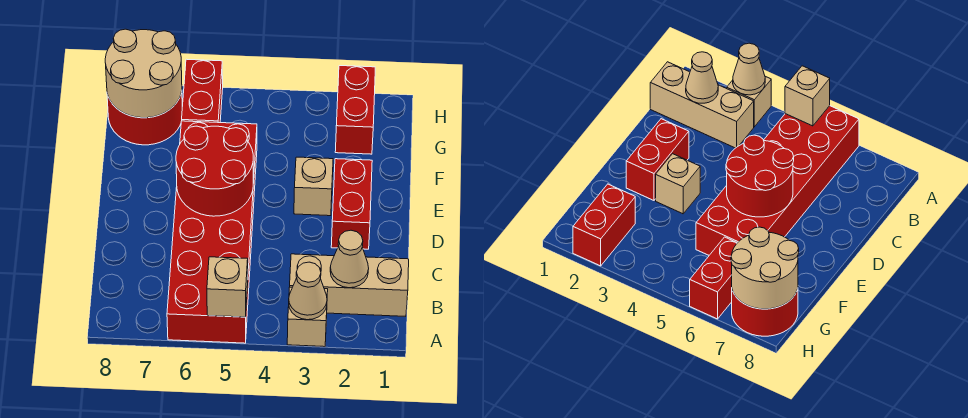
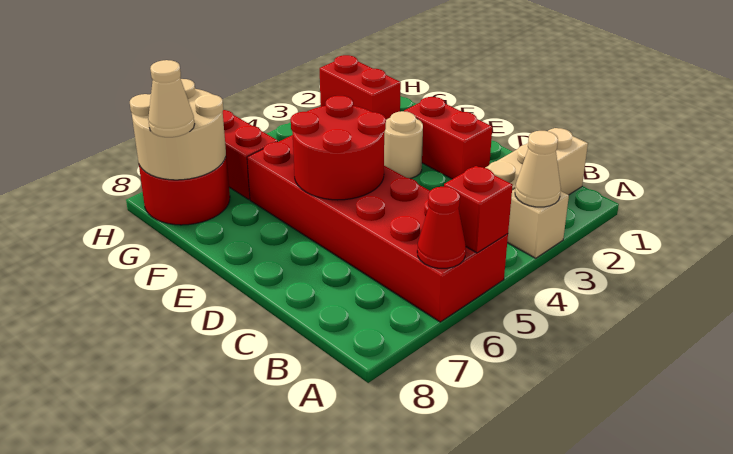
tan brick A5 level 2 -> red brick A5 level 2
none -> red cone A6 level 2
tan cone B2 level 2 -> tan cone G8 level 3
tan brick E3 level 1 -> tan round brick E3 level 1

